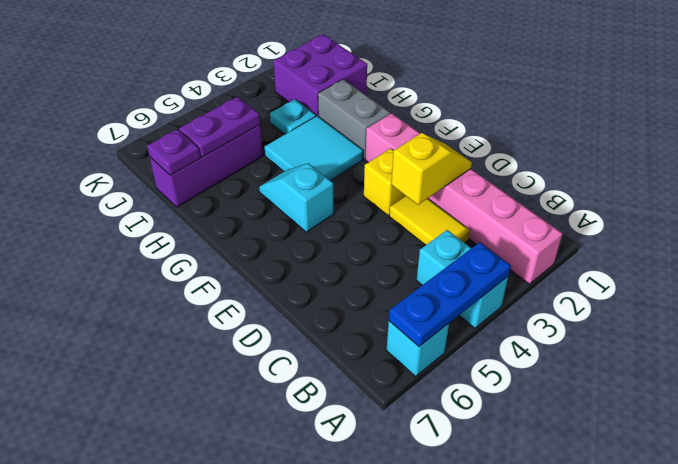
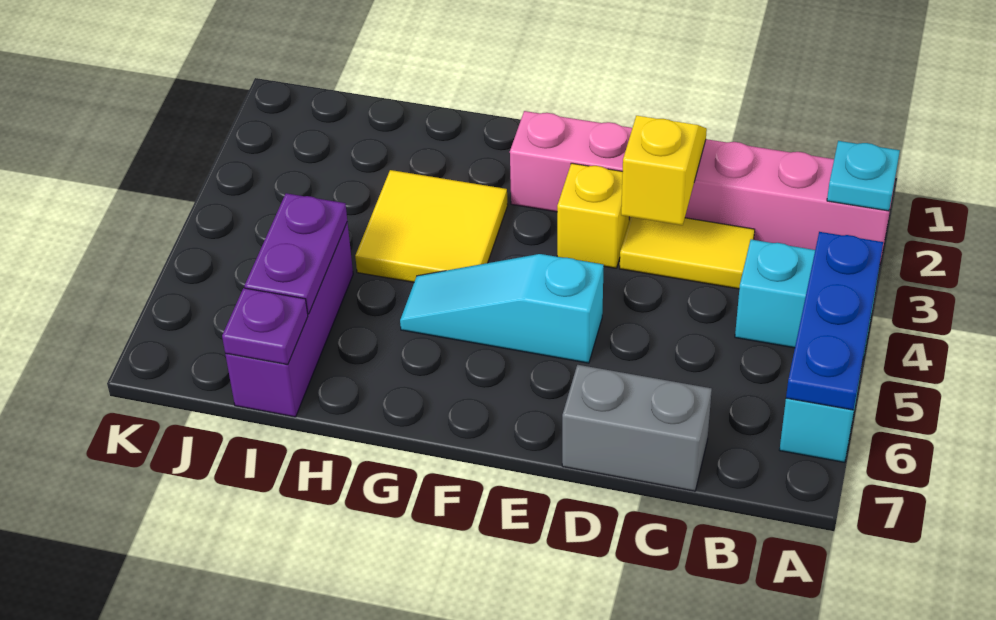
cyan slope F5:G5 level 1 top F -> cyan slope E5:G5 level 1 top E
grey brick G2:H2 level 1 -> grey brick C7:D7 level 1
cyan tile G3:H4 level 1 -> yellow tile G3:H4 level 1
purple brick I1:J2 level 1 -> none
cyan plate I3 level 1 -> cyan plate A2 level 2

